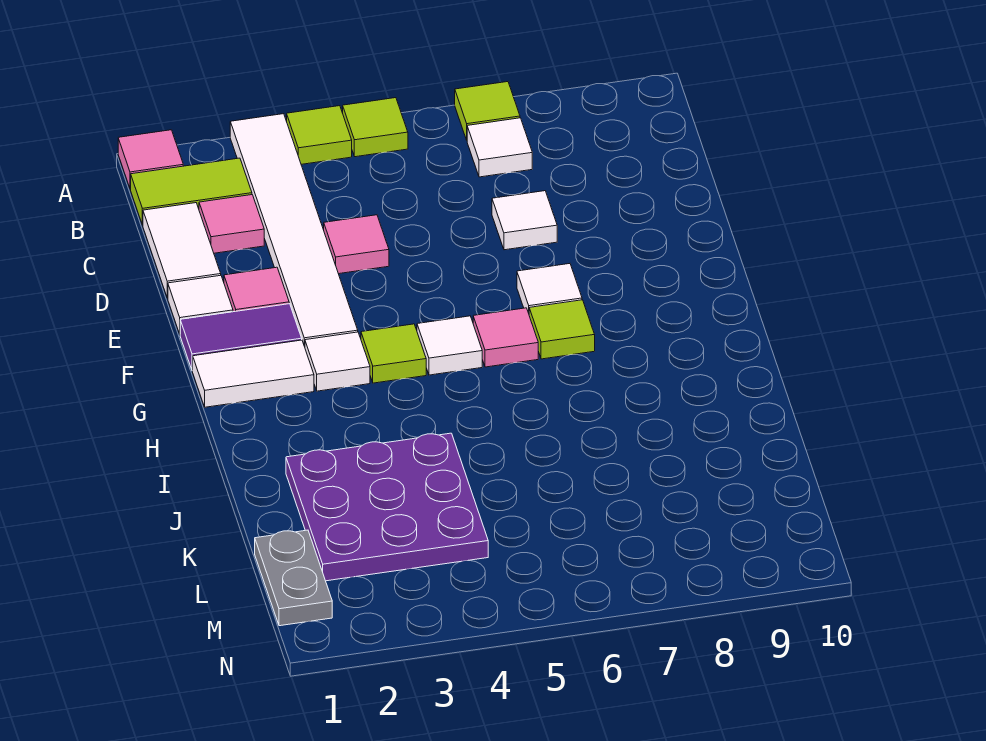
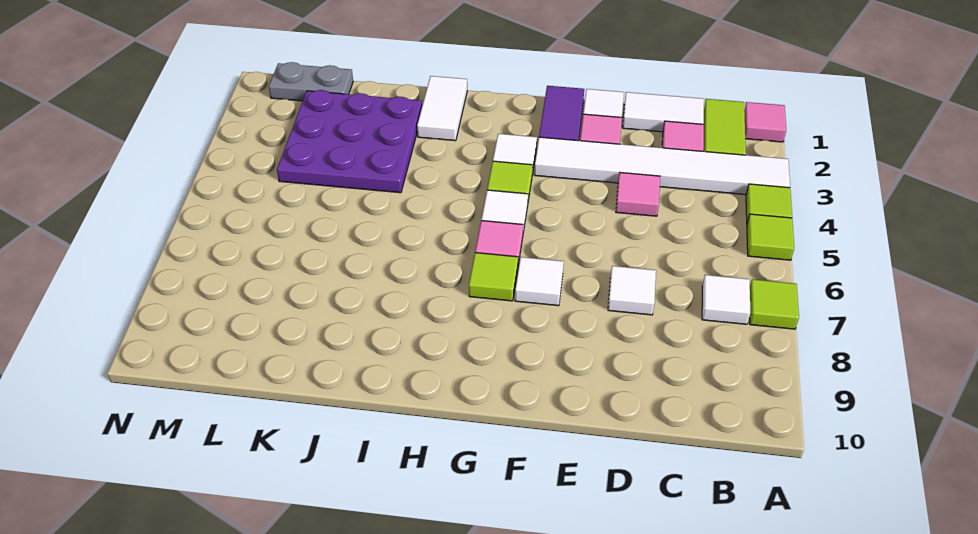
white tile G1:G2 level 1 -> white tile I1:I2 level 1

